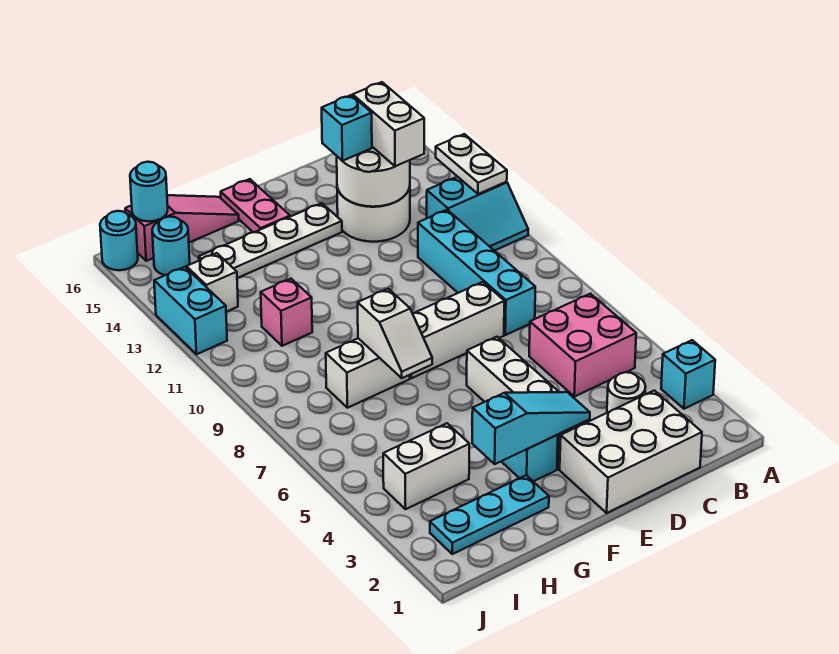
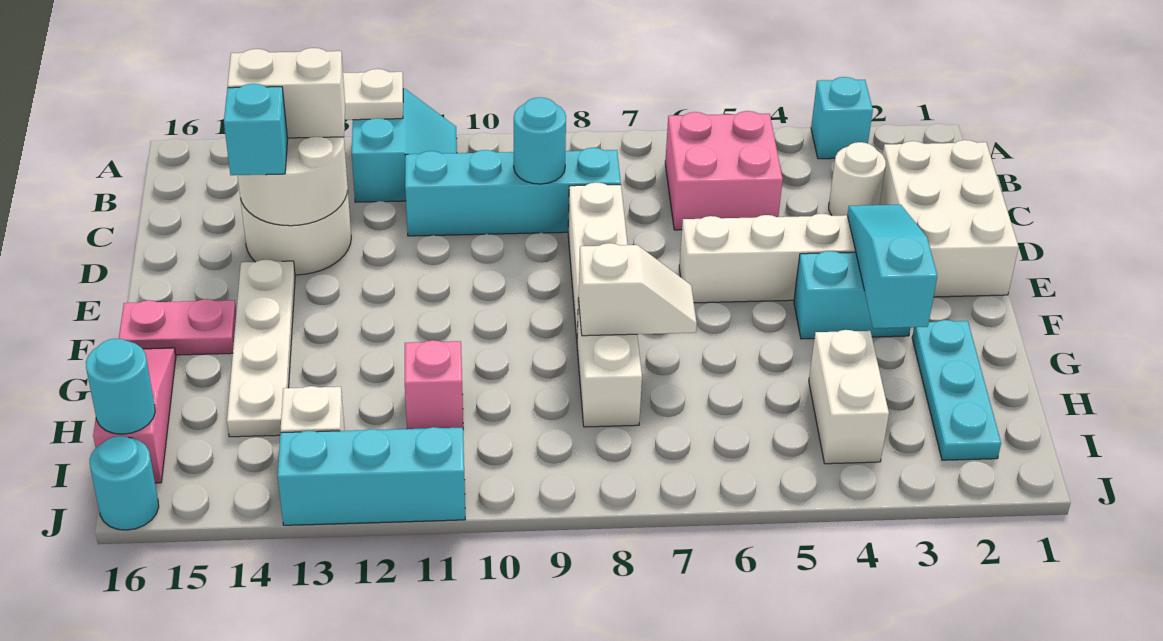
cyan round brick I15 level 1 -> cyan round brick C9 level 2
cyan brick J12:J13 level 1 -> cyan brick J11:J13 level 1

